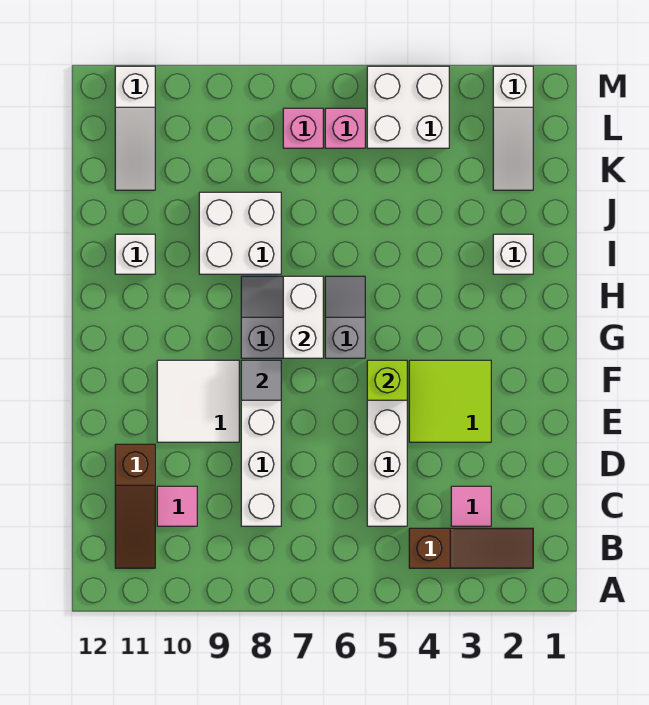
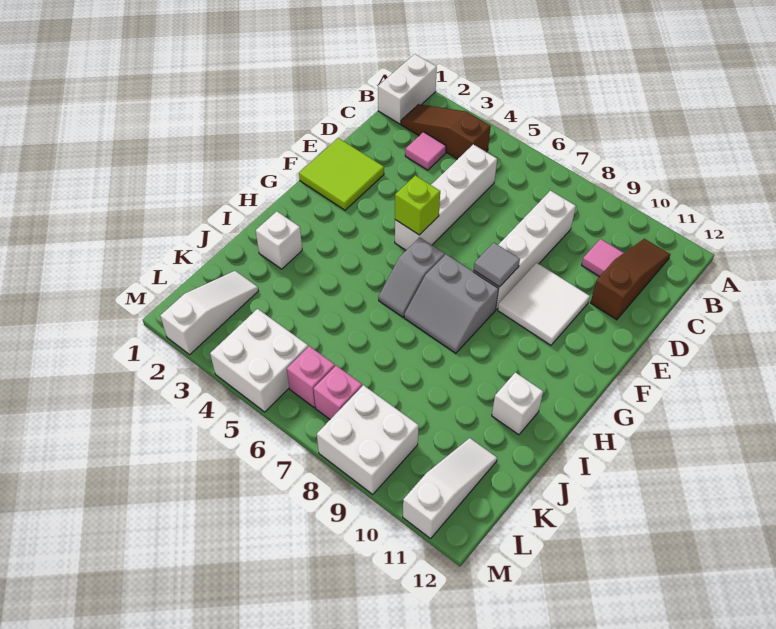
lime tile E3:F4 level 1 -> lime tile E1:F2 level 1
white brick G7:H7 level 2 -> white brick A1:B1 level 1
white brick I8:J9 level 1 -> white brick L8:M9 level 1

